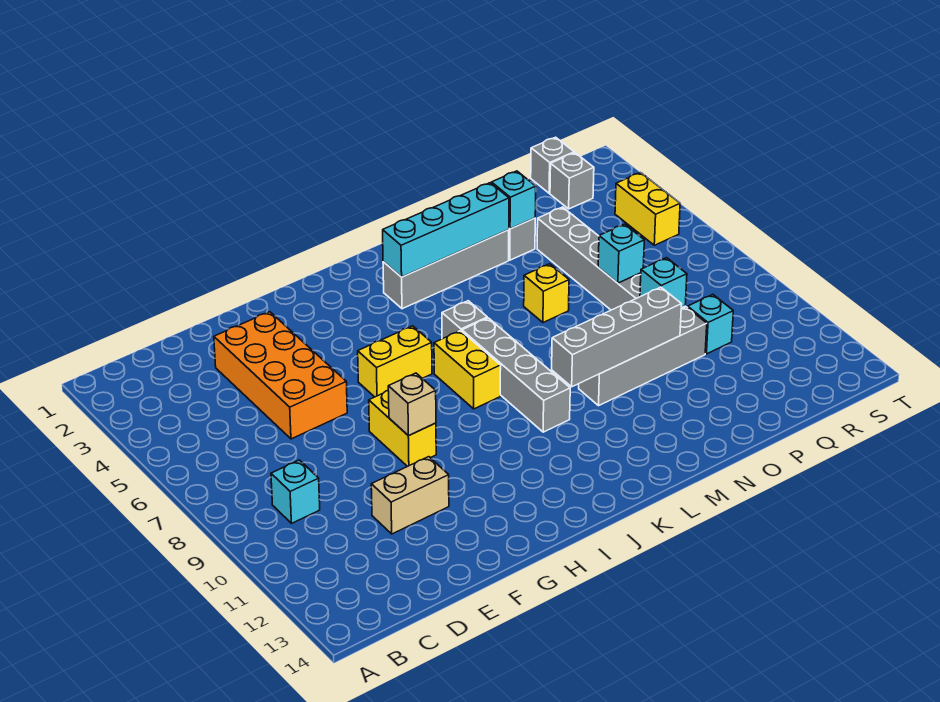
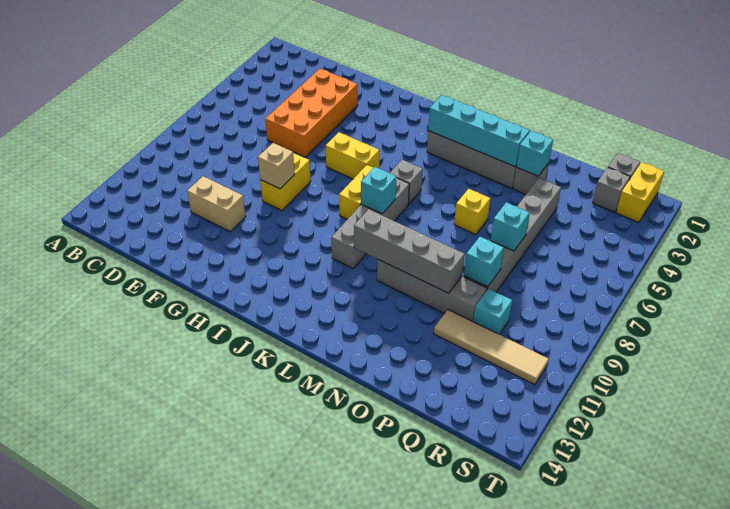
cyan brick C9 level 1 -> cyan brick K8 level 2
none -> tan tile P11:S11 level 1
yellow brick S4:S5 level 1 -> yellow brick S1:S2 level 1

